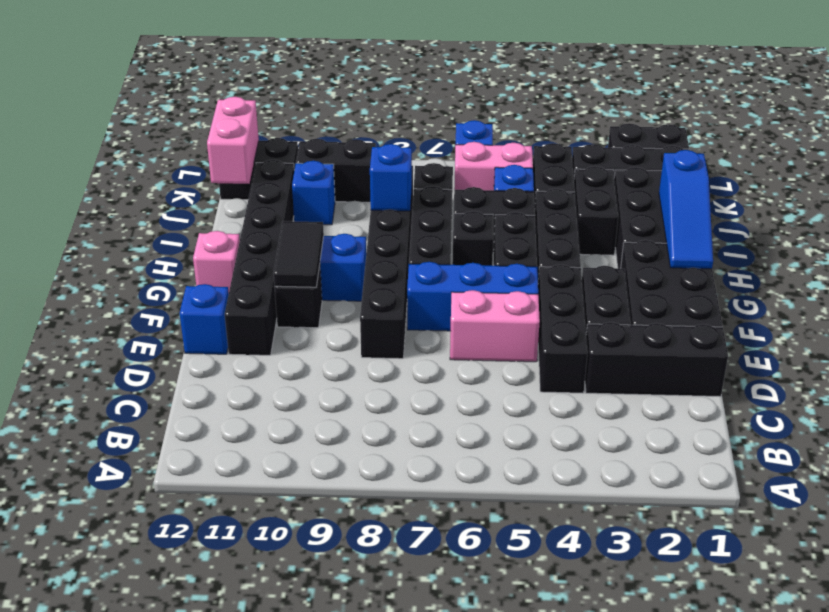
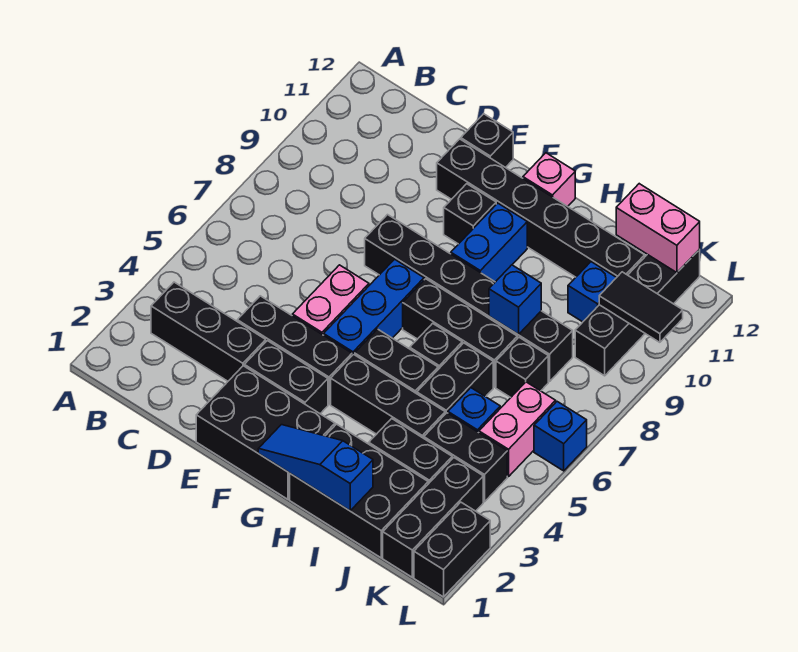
black brick D1:D3 level 1 -> black brick B3:D3 level 1
blue brick E12 level 1 -> black brick E12 level 1
black tile F10:G10 level 2 -> black tile K10:L10 level 2

